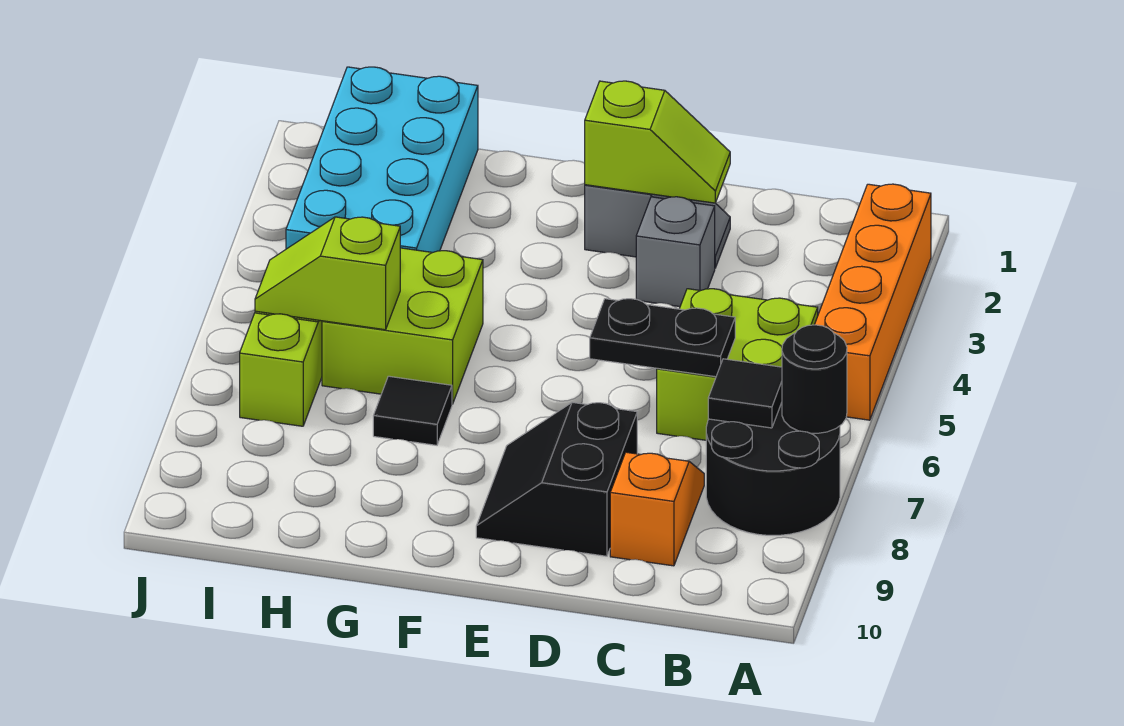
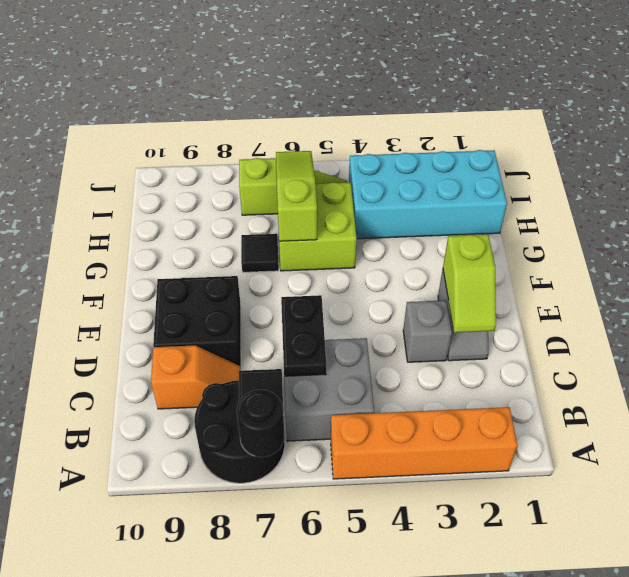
lime brick B5:C6 level 1 -> grey brick B5:C6 level 1
black slope D8:E9 level 1 top D -> black brick D8:E9 level 1
lime slope H6:I6 level 2 top H -> lime slope G6:I6 level 2 top G

